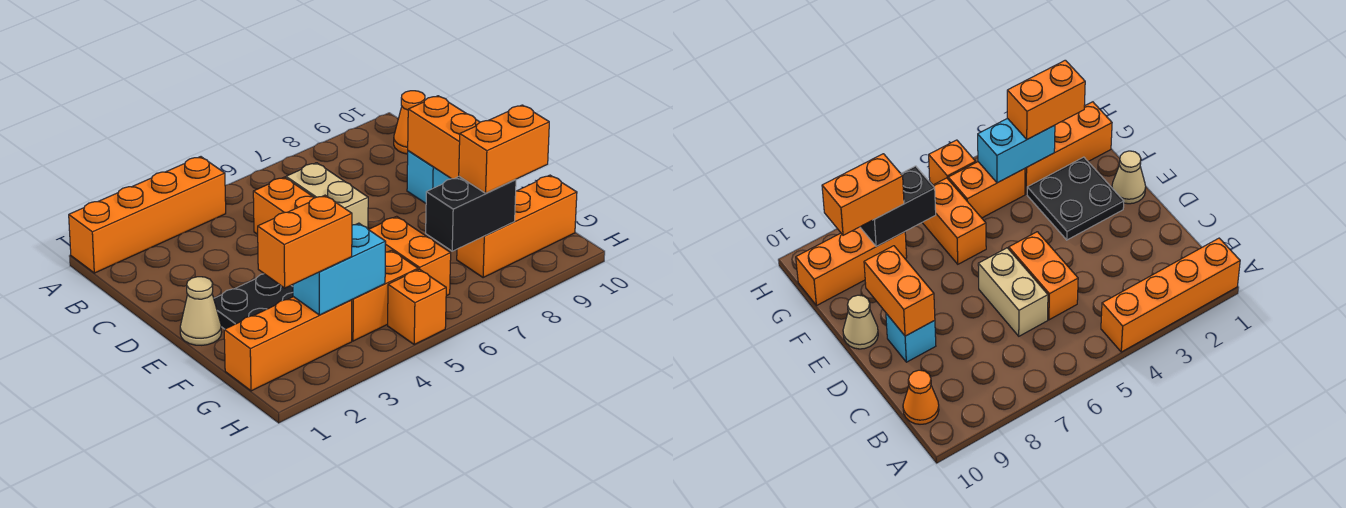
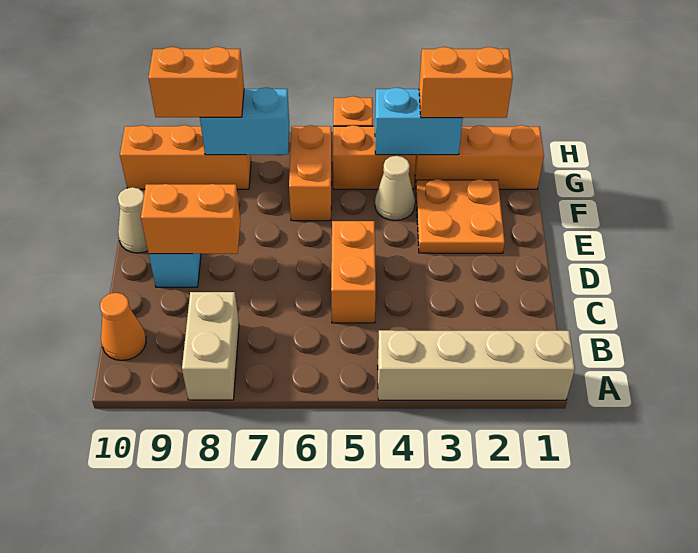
orange brick A1:A4 level 1 -> tan brick A1:A4 level 1
tan brick C6:D6 level 1 -> tan brick A8:B8 level 1
orange brick D9:E9 level 2 -> orange brick D8:D9 level 2
tan cone E1 level 1 -> tan cone F4 level 1
black plate E2:F3 level 1 -> orange plate E2:F3 level 1
black brick G7:G8 level 2 -> cyan brick G7:G8 level 2

